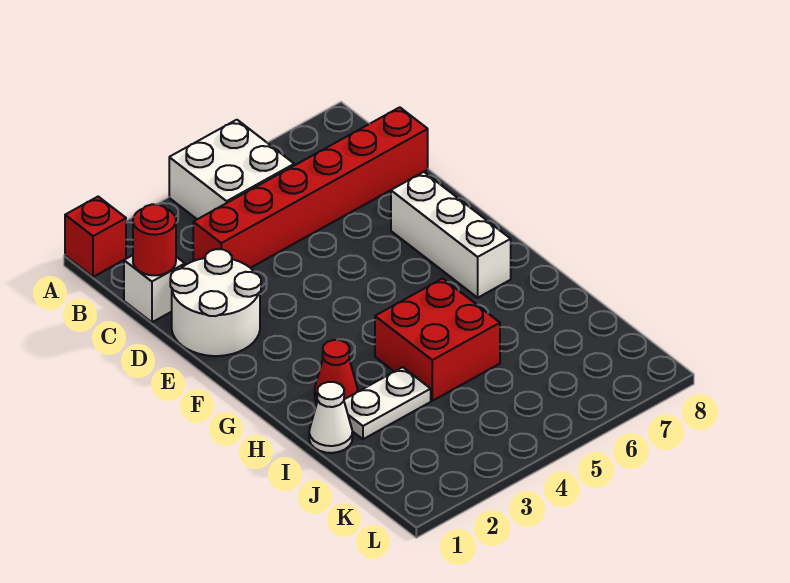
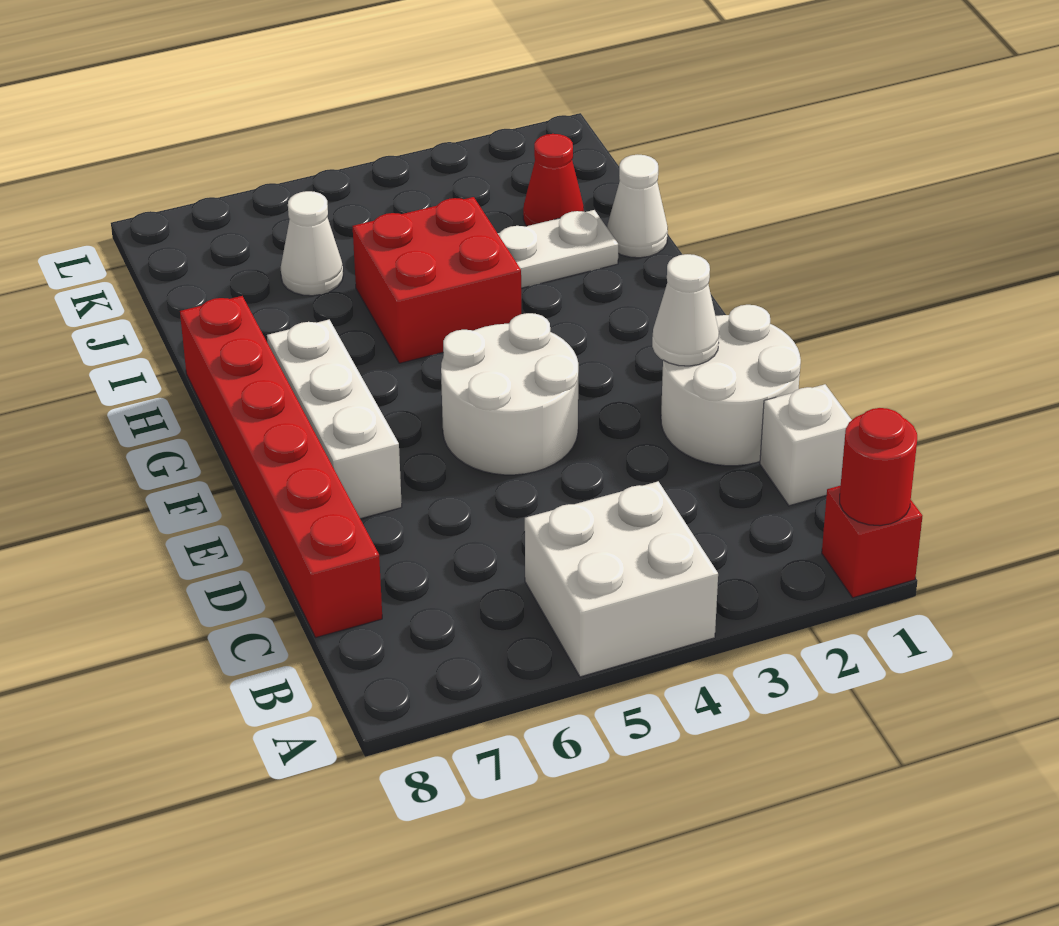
red round brick C1 level 2 -> red round brick A1 level 2
red brick C3:C8 level 1 -> red brick C8:H8 level 1
none -> white cone E2 level 2
none -> white round brick E4:F5 level 1
red cone H2 level 1 -> red cone J2 level 1
none -> white cone J6 level 1

